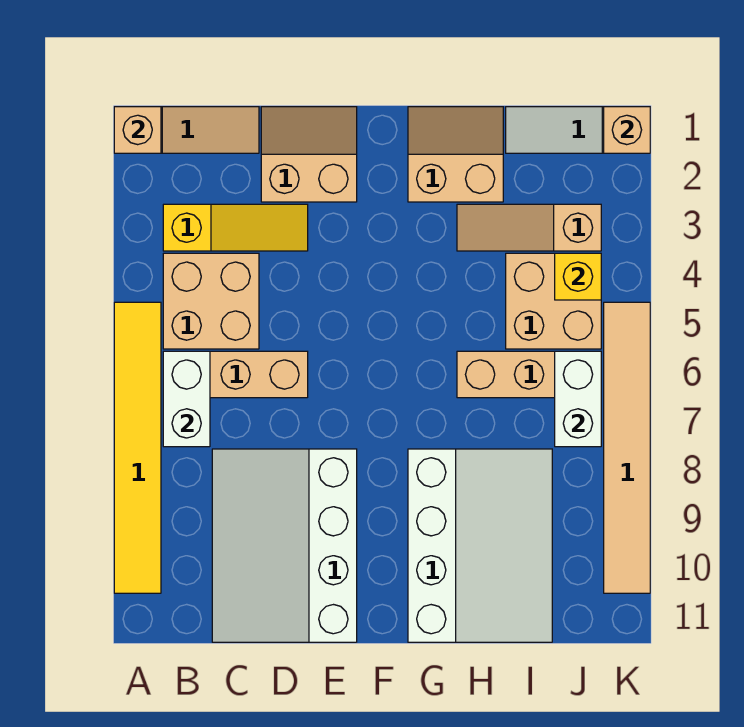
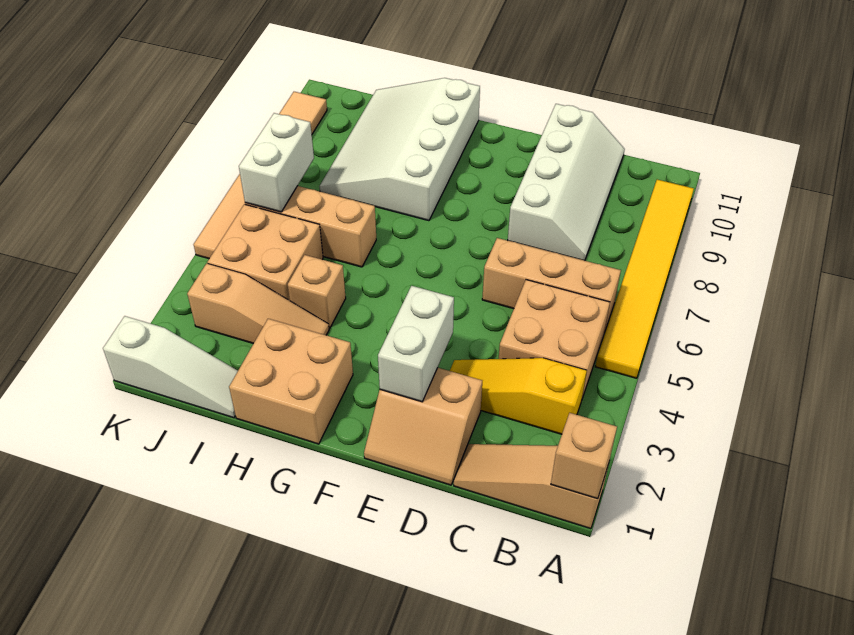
white brick B6:B7 level 2 -> white brick E2:E3 level 2
white slope C8:E11 level 1 top E -> white slope C8:D11 level 1 top D
tan slope G1:H2 level 1 top 2 -> tan brick G1:H2 level 1
yellow brick J4 level 2 -> none
tan brick K1 level 2 -> tan brick H4 level 1

